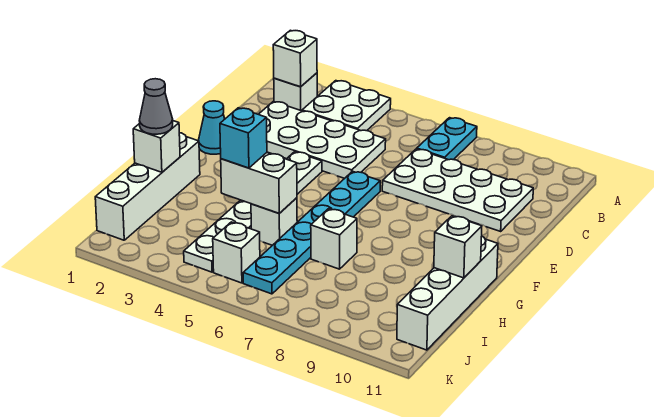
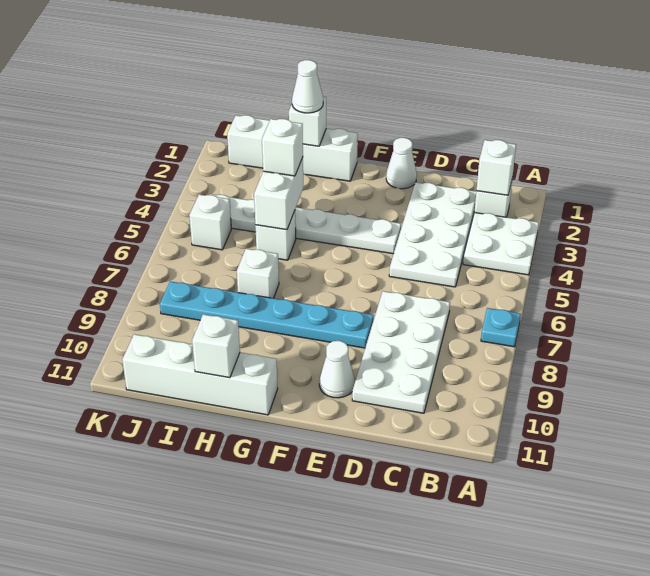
cyan plate A7:B7 level 1 -> cyan plate A7 level 1
cyan cone E1 level 1 -> white cone E1 level 1
cyan plate E6:J6 level 1 -> cyan plate E8:J8 level 1
none -> white cone E10 level 1
grey cone H1 level 3 -> white cone H1 level 3
cyan brick H4 level 3 -> white brick H4 level 3

